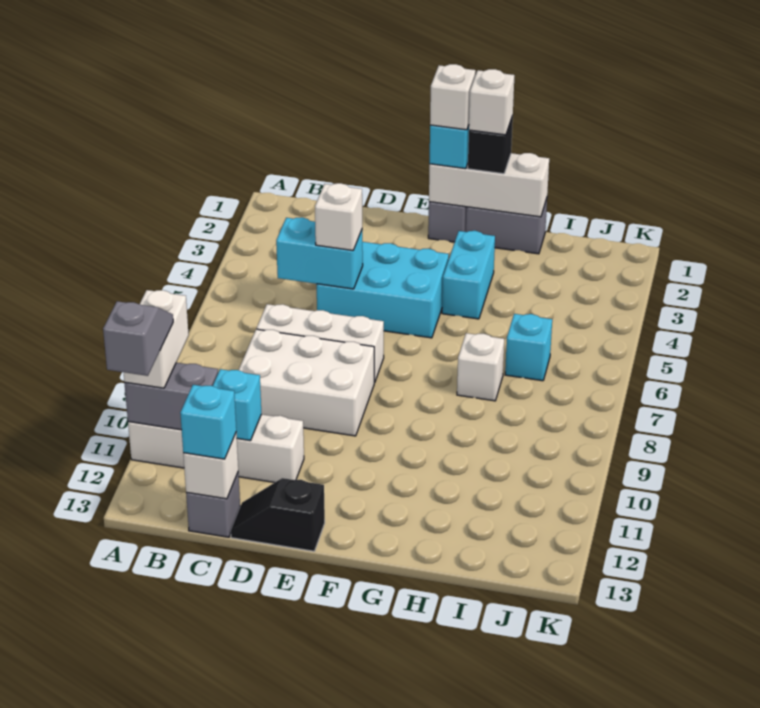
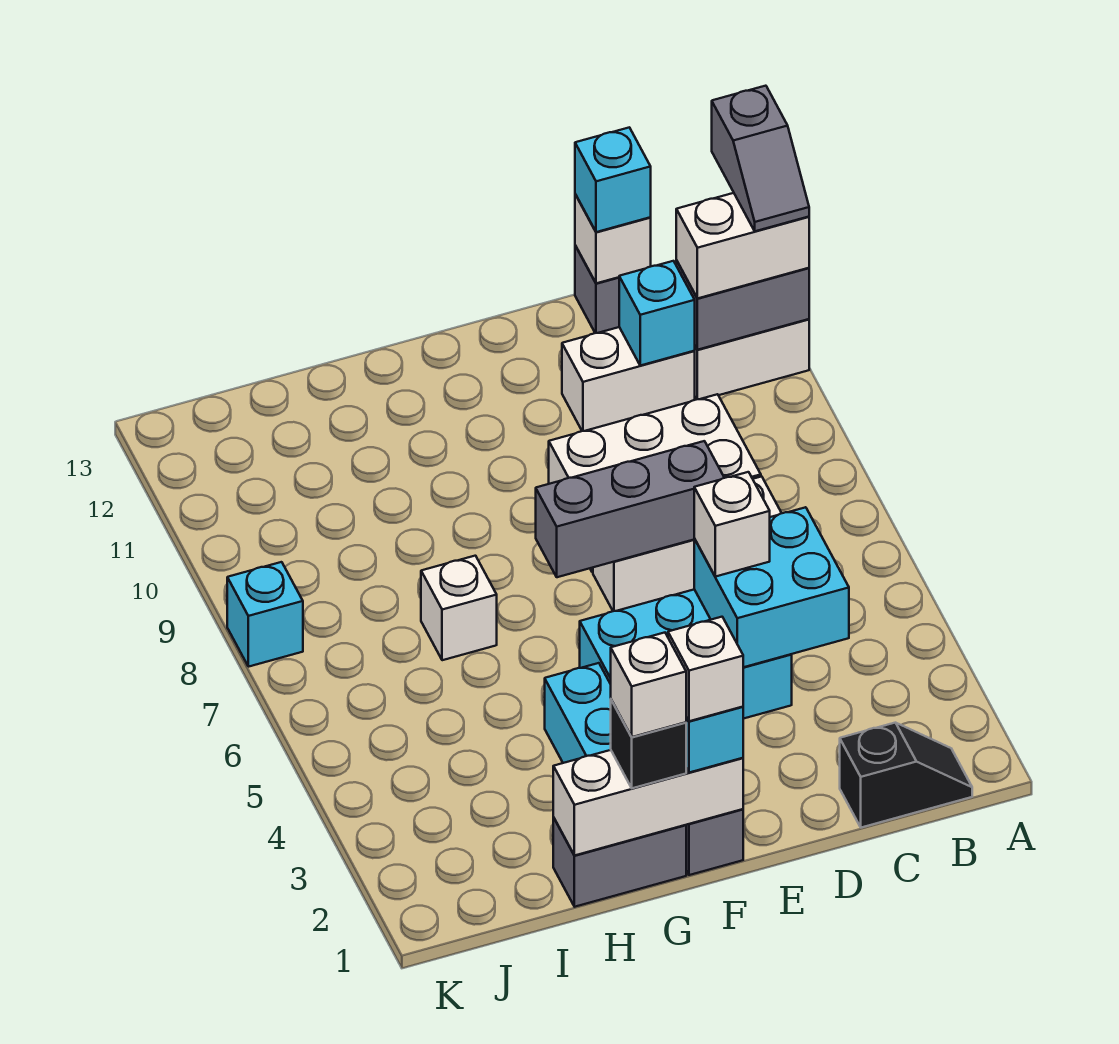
white brick A10:A11 level 3 -> white brick A11:B11 level 3
cyan brick C5:D5 level 2 -> cyan brick C4:D5 level 2
none -> grey brick D7:F7 level 2
black slope D13:E13 level 1 top E -> black slope B1:C1 level 1 top C
cyan brick I6 level 1 -> cyan brick K8 level 1

